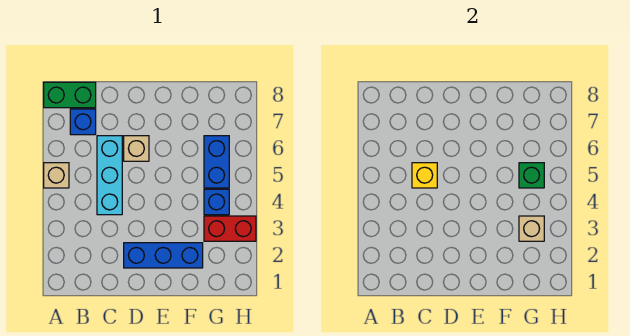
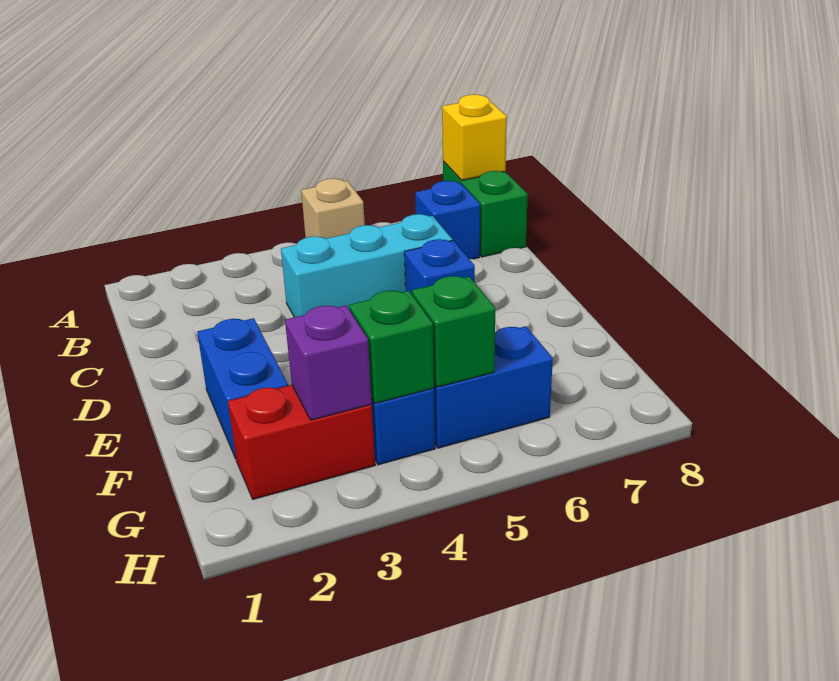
yellow brick C5 level 2 -> yellow brick A8 level 2
blue brick D2:F2 level 1 -> blue brick E2:F2 level 1
tan brick D6 level 1 -> blue brick D6 level 1
red brick G3:H3 level 1 -> red brick G2:G3 level 1
tan brick G3 level 2 -> purple brick G3 level 2
none -> green brick G4 level 2

